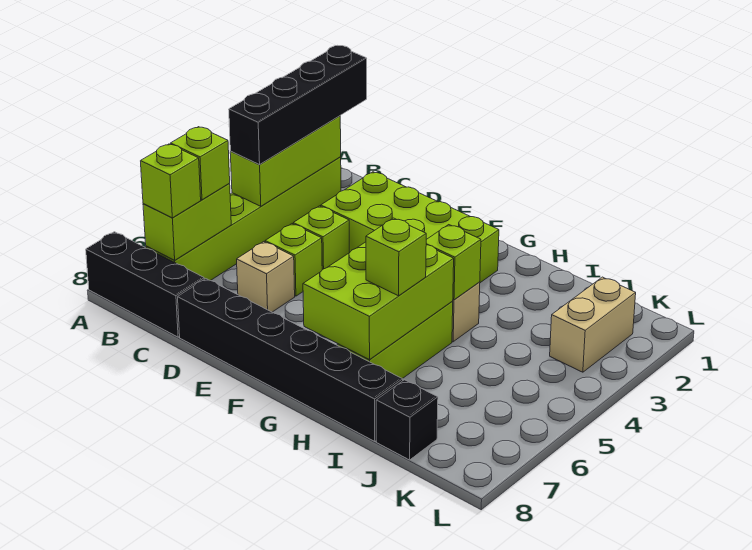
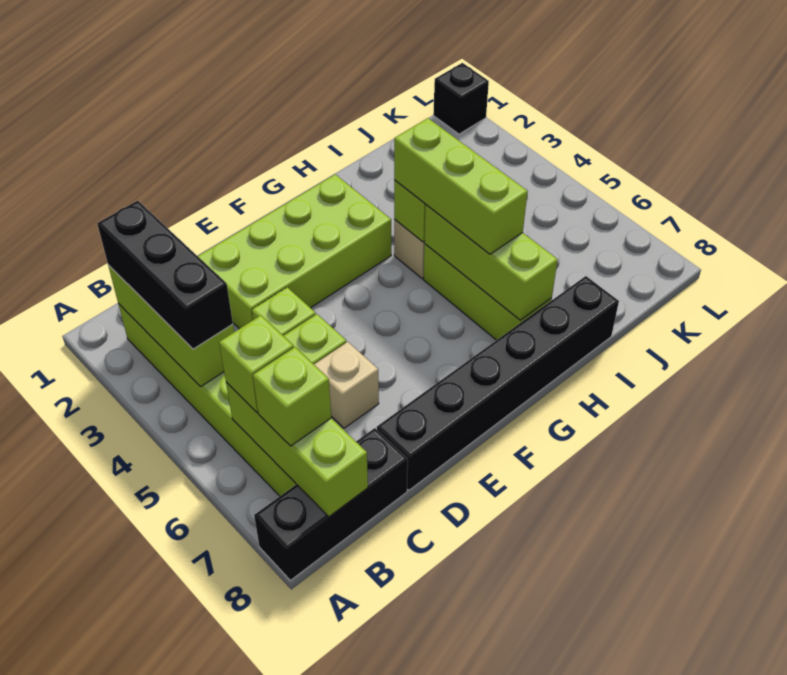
black brick B1:B4 level 3 -> black brick B2:B4 level 3
lime brick B6:B7 level 2 -> lime brick B6:B8 level 2
lime brick G5:H7 level 2 -> lime brick H5:H7 level 2
lime brick H6 level 3 -> lime brick H4:H6 level 3
black brick J8 level 1 -> black brick L1 level 1
tan brick K2:K3 level 1 -> none

